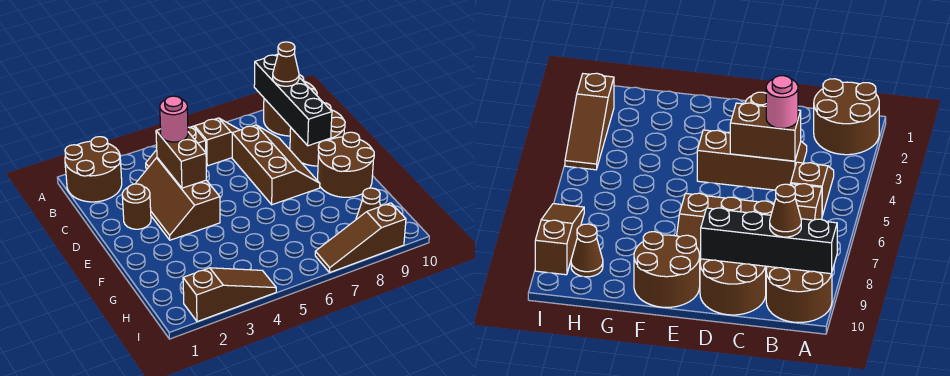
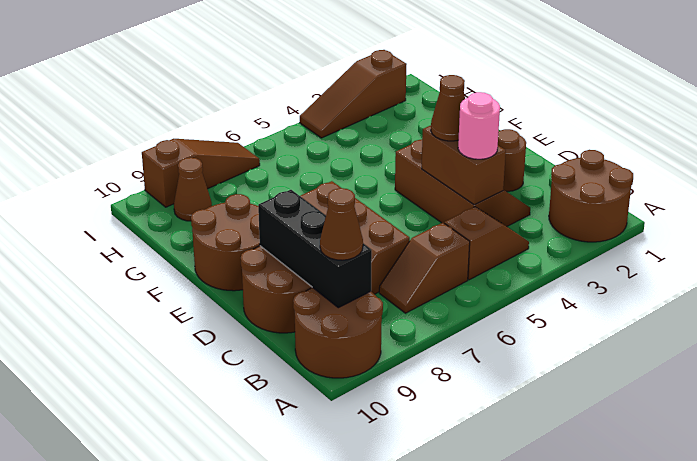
black brick A9:D9 level 2 -> black brick B9:D9 level 2
none -> brown cone D4 level 3

